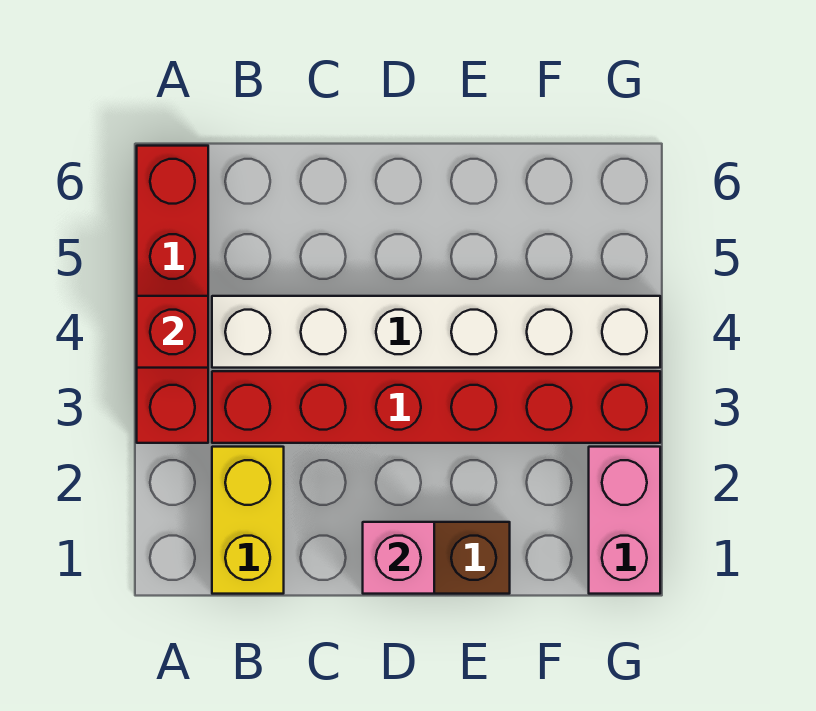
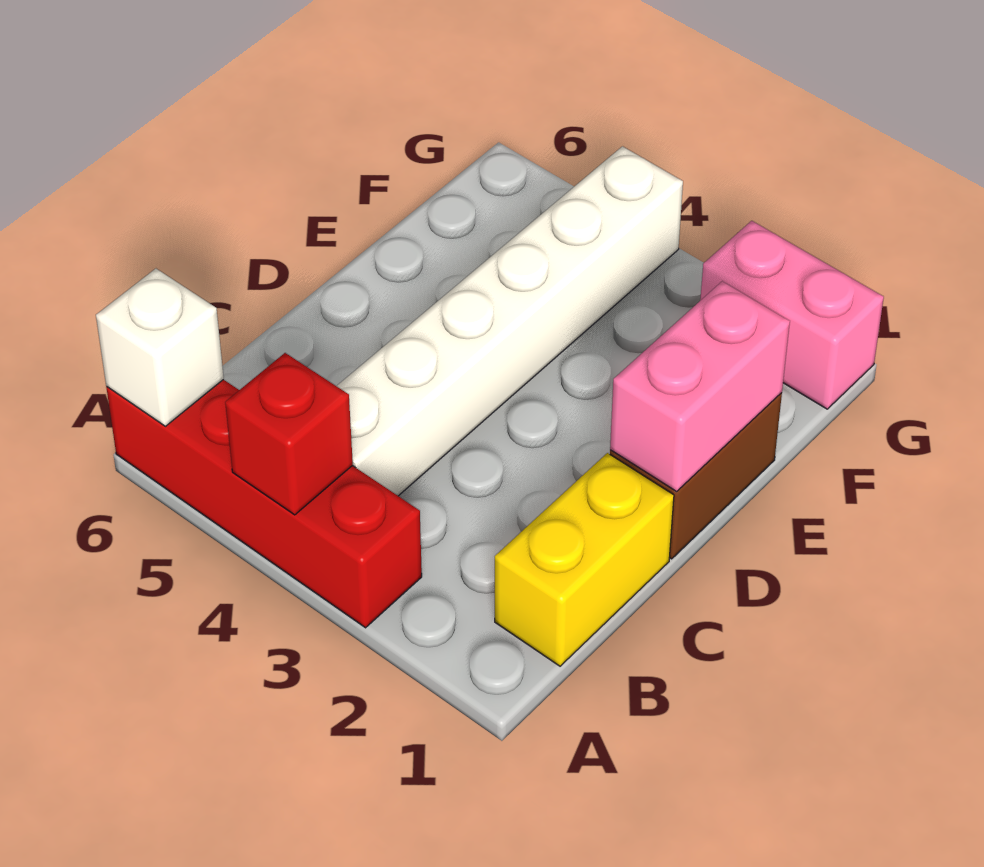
none -> white brick A6 level 2
yellow brick B1:B2 level 1 -> yellow brick B1:C1 level 1
red brick B3:G3 level 1 -> none
pink brick D1 level 2 -> pink brick D1:E1 level 2

